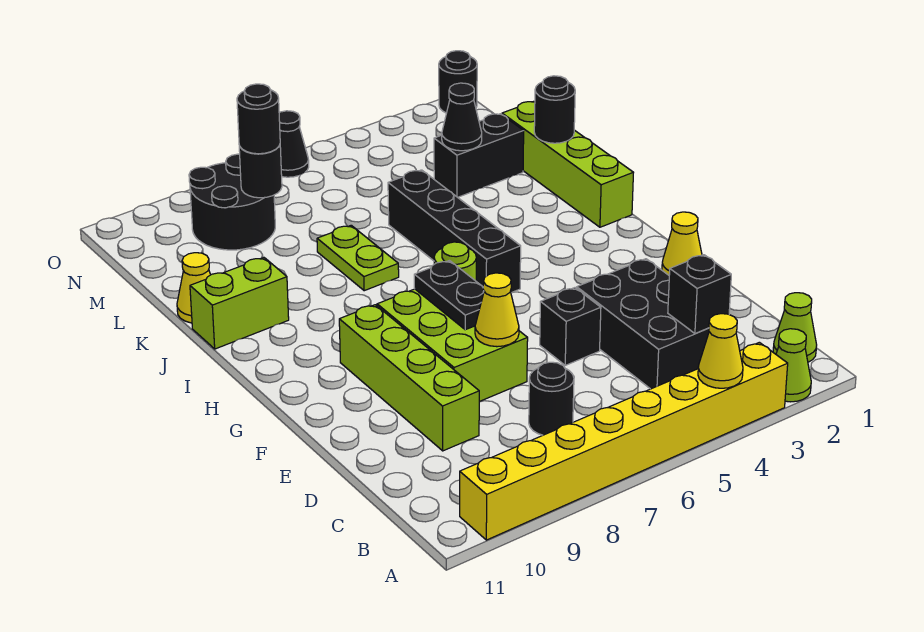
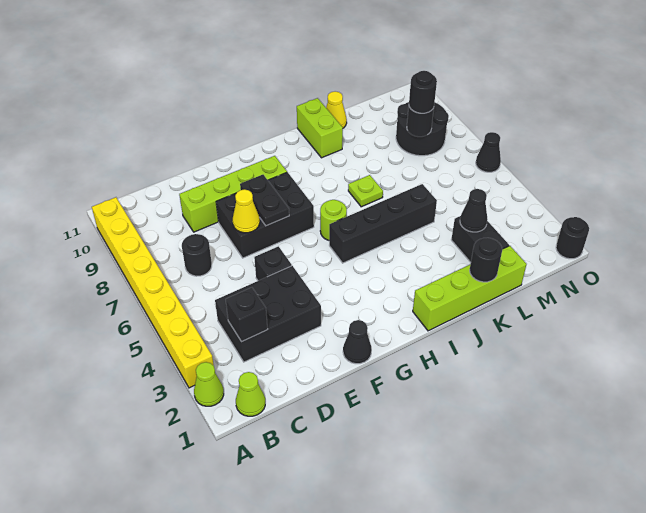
yellow cone A4 level 2 -> none
lime brick E7:G8 level 1 -> black brick E7:G8 level 1
yellow cone F1 level 1 -> black cone F1 level 1
black plate F7:G7 level 2 -> black plate F7:F8 level 2
lime plate J7:K7 level 1 -> lime plate J7 level 1

